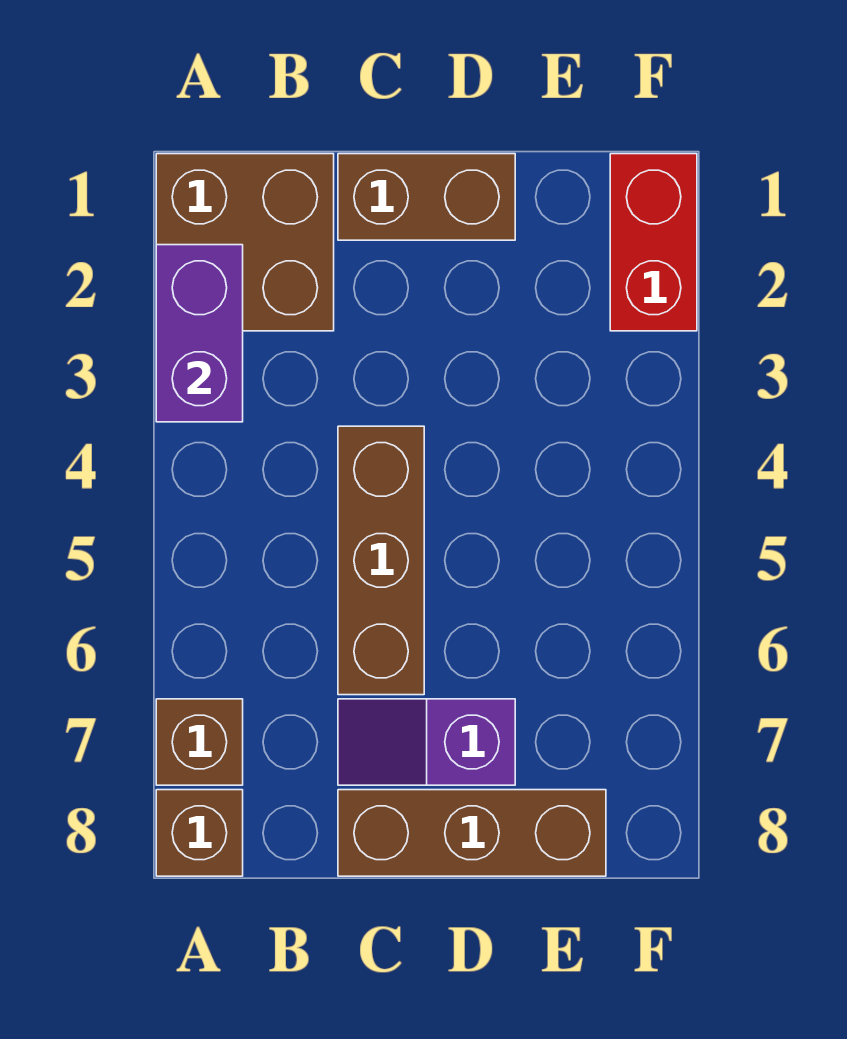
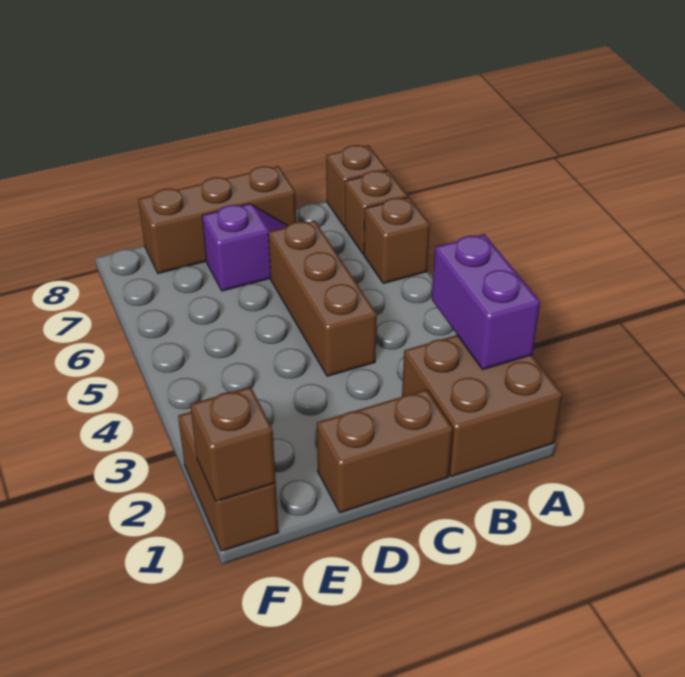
none -> brown brick A6 level 1
red brick F1:F2 level 1 -> brown brick F1:F2 level 1
none -> brown brick F1 level 2

